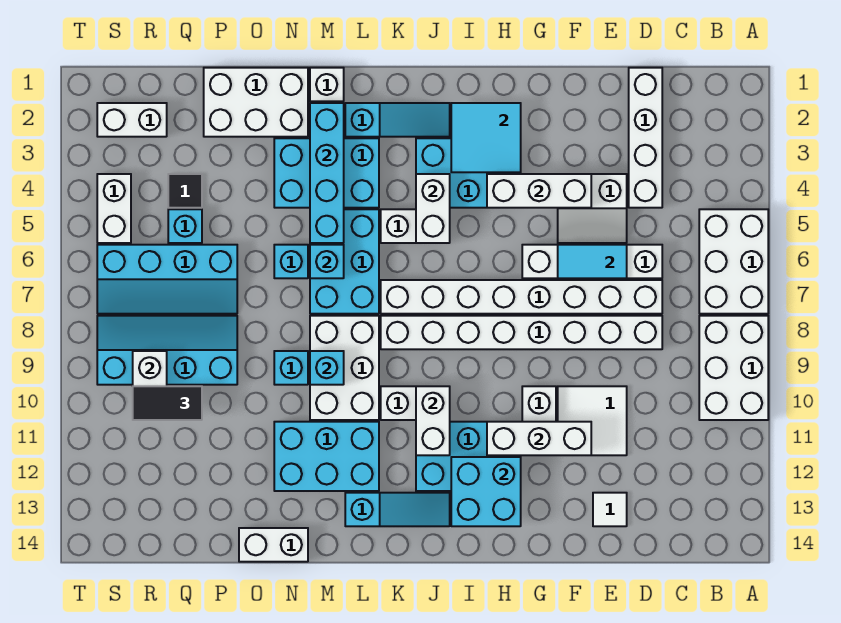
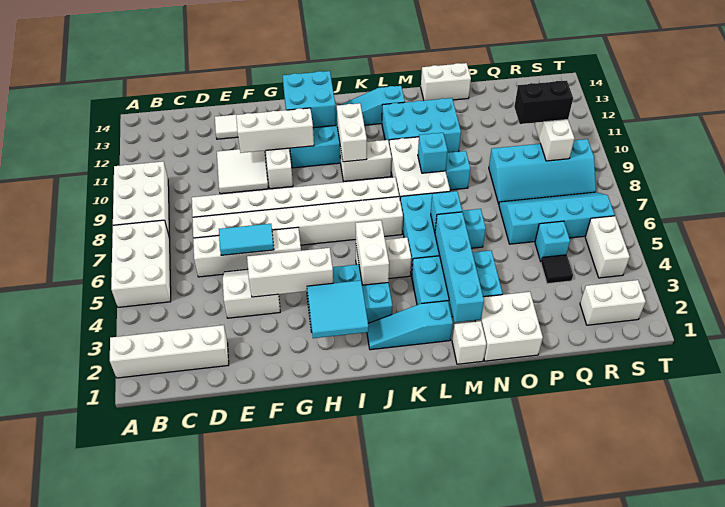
white brick D1:D4 level 1 -> white brick A2:D2 level 1
white brick N1:P2 level 1 -> white brick N1:O2 level 1
black tile Q10:R10 level 3 -> black brick Q10:R10 level 3

